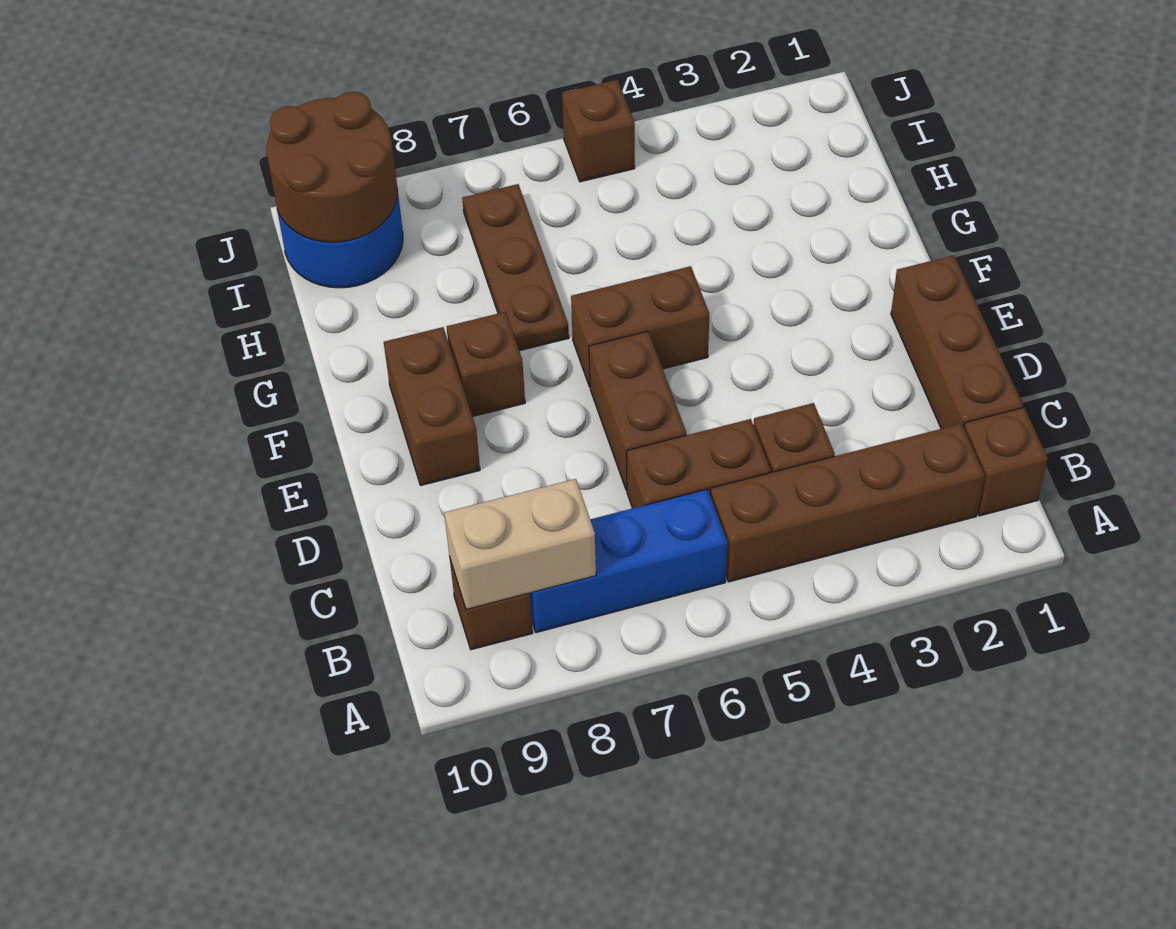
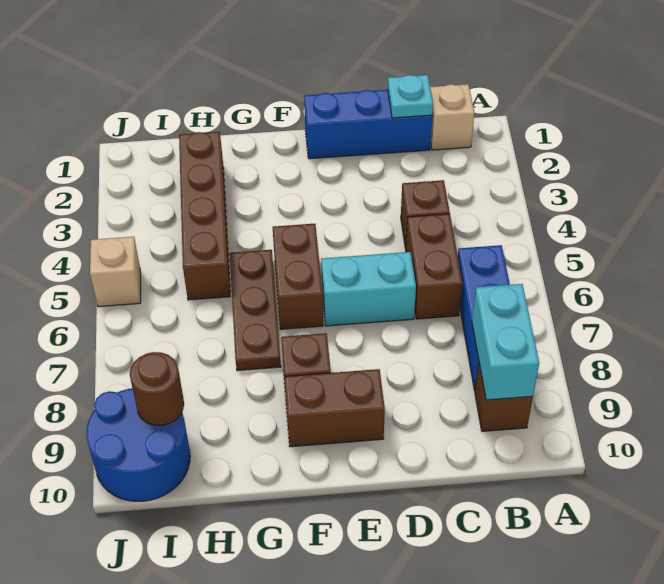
brown brick B1 level 1 -> tan brick B1 level 1
brown brick B2:B5 level 1 -> brown brick H2:H5 level 1
tan brick B8:B9 level 2 -> cyan brick B8:B9 level 2
brown brick C1:E1 level 1 -> blue brick C1:E1 level 1
none -> cyan plate C1 level 2
brown brick D6:E6 level 1 -> cyan brick D6:E6 level 1
brown plate G7:I7 level 1 -> brown plate G5:G7 level 1
brown round brick I9:J10 level 2 -> brown round brick I9 level 2
brown brick J5 level 1 -> tan brick J5 level 1

